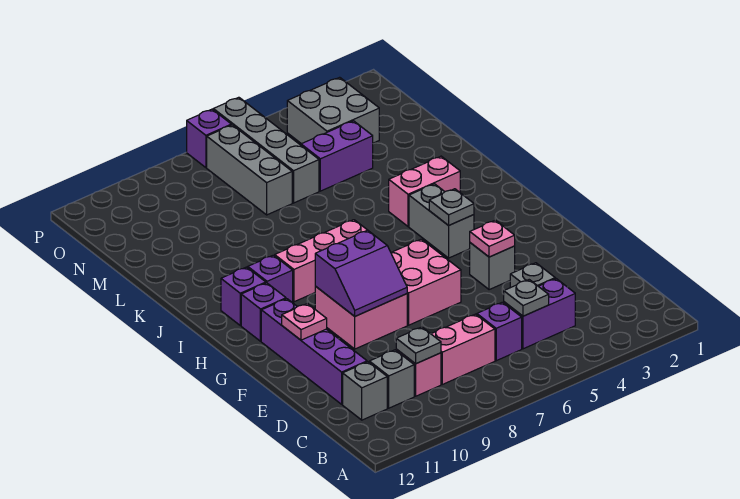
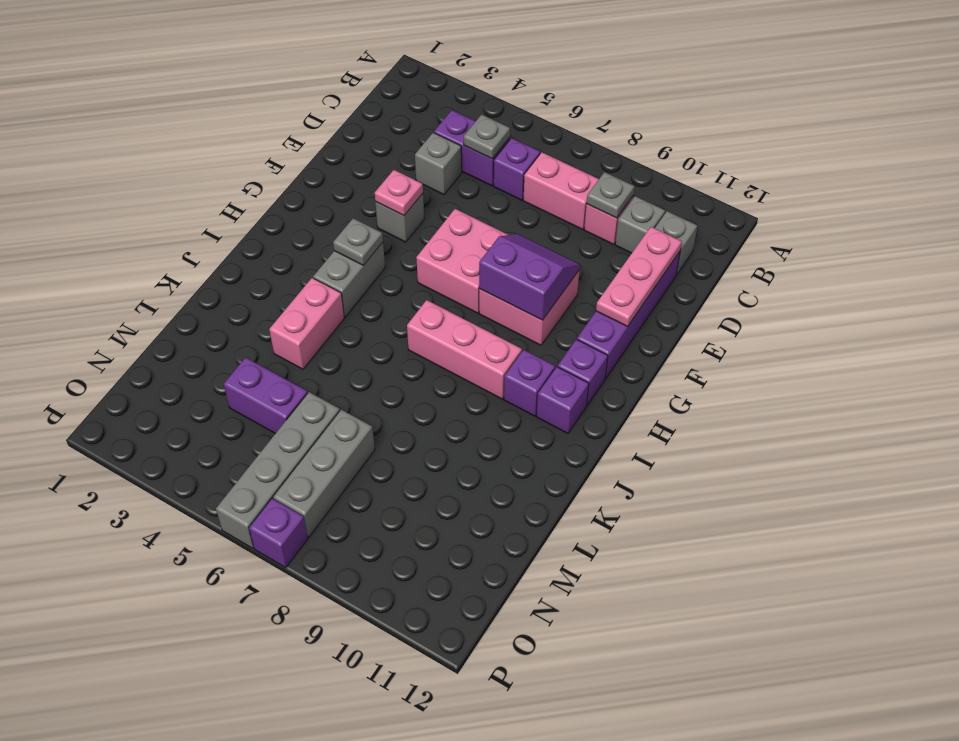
pink plate F11 level 2 -> pink plate D11:F11 level 2
pink brick J3:J4 level 1 -> pink brick J4:K4 level 1
grey brick N3:O4 level 1 -> none

